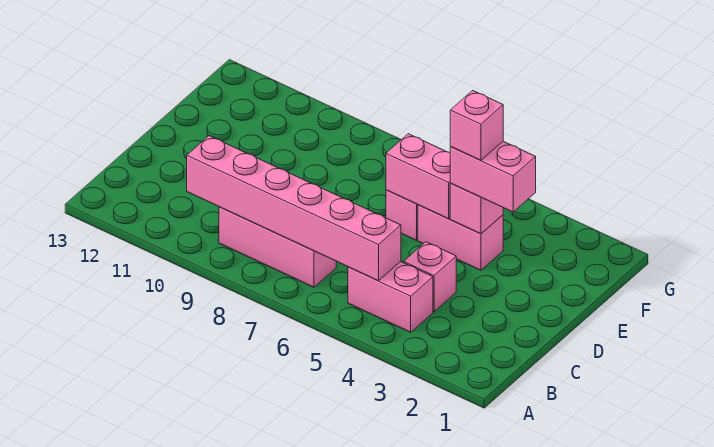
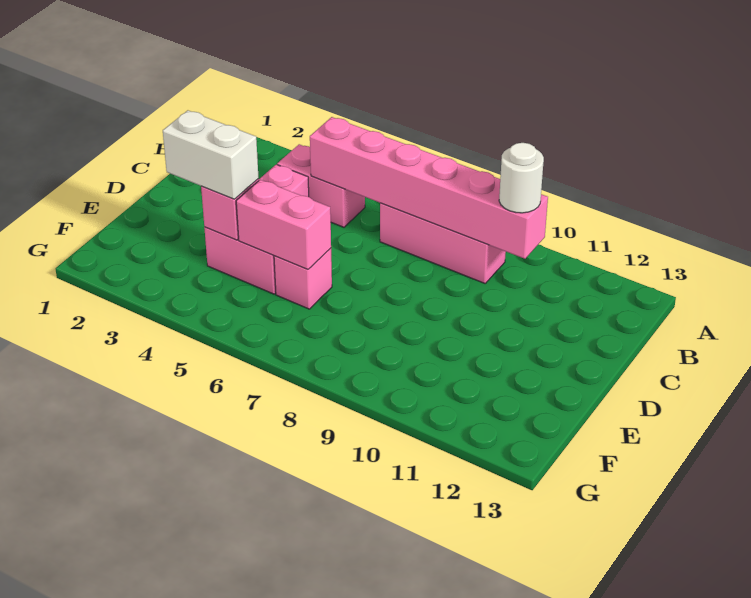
none -> white round brick B10 level 3
pink brick E3:E4 level 3 -> white brick E3:E4 level 3
pink brick E4 level 4 -> none

